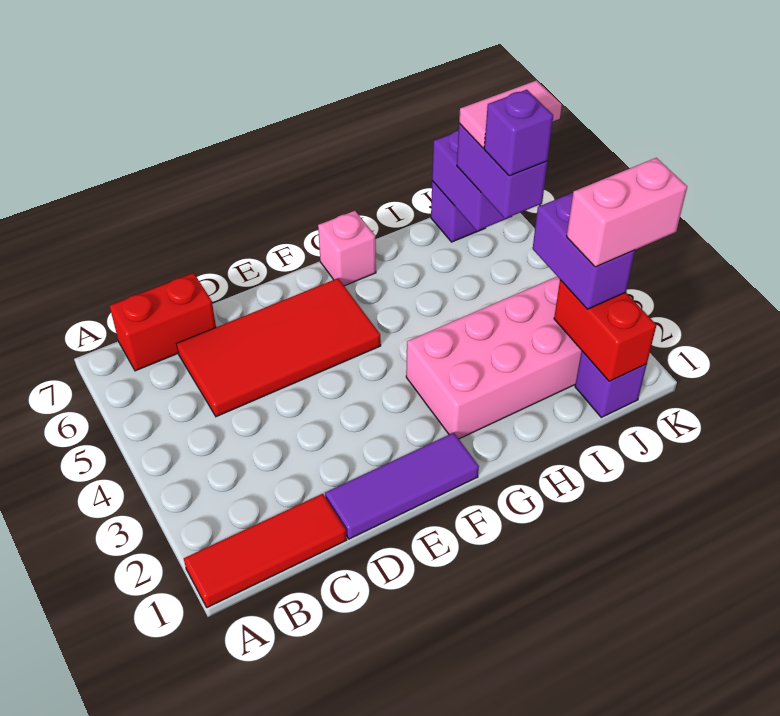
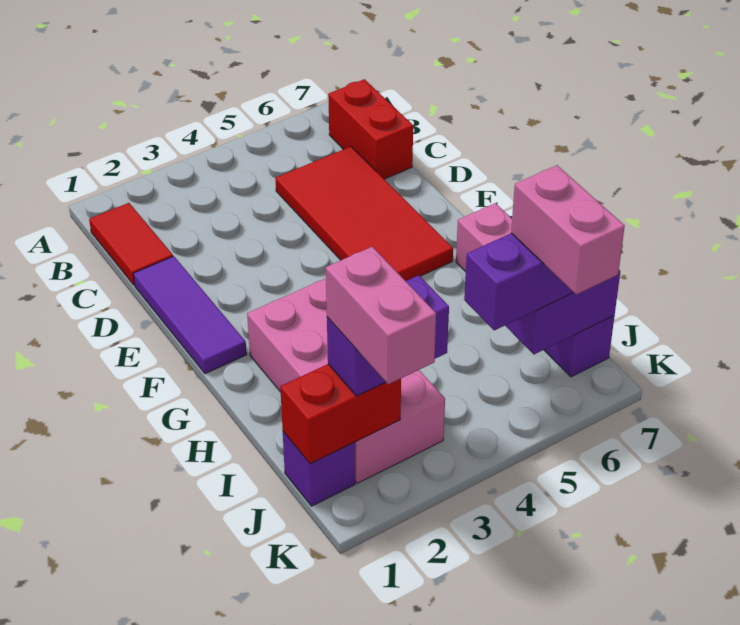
red tile A1:C1 level 1 -> red tile B1:C1 level 1
purple brick J5 level 4 -> none
pink tile J6:K6 level 4 -> pink brick J6:K6 level 4

